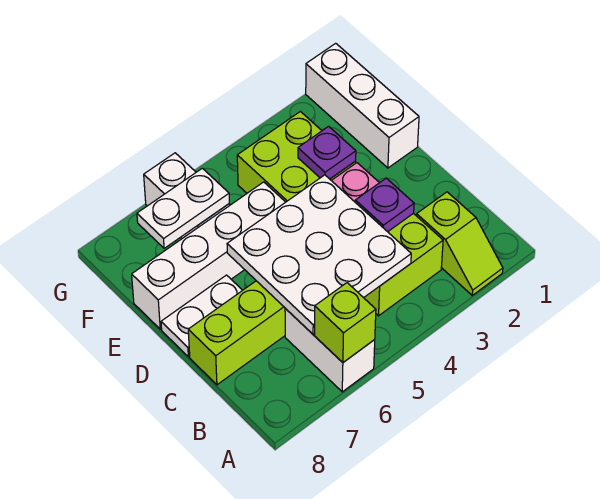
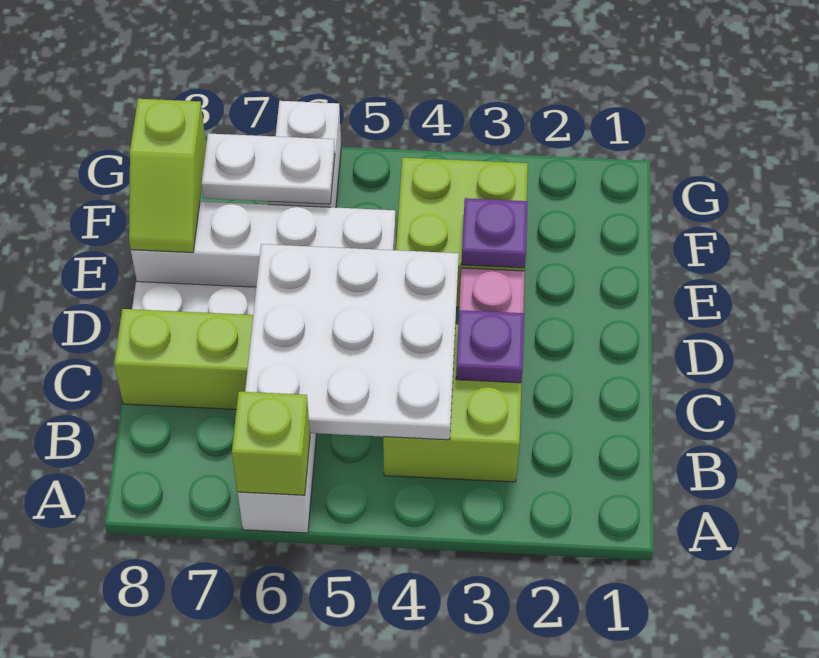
lime slope A2:B2 level 1 top B -> lime slope E8:F8 level 2 top F
white brick E1:G1 level 1 -> none

